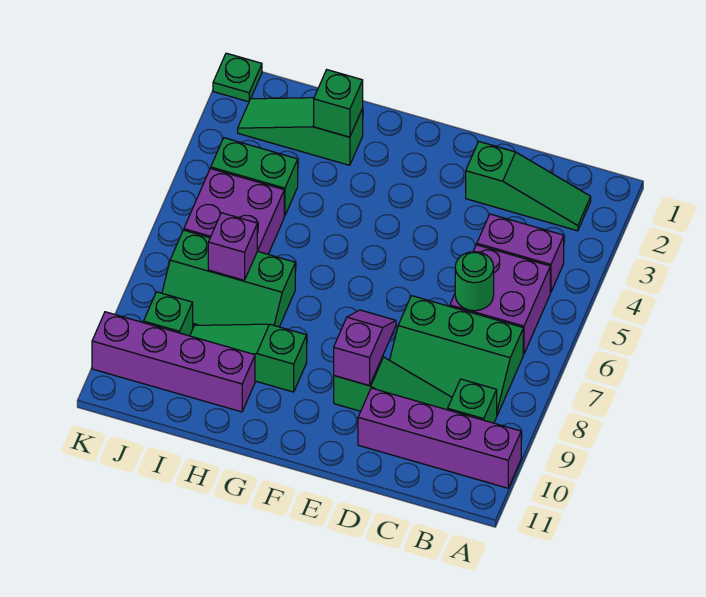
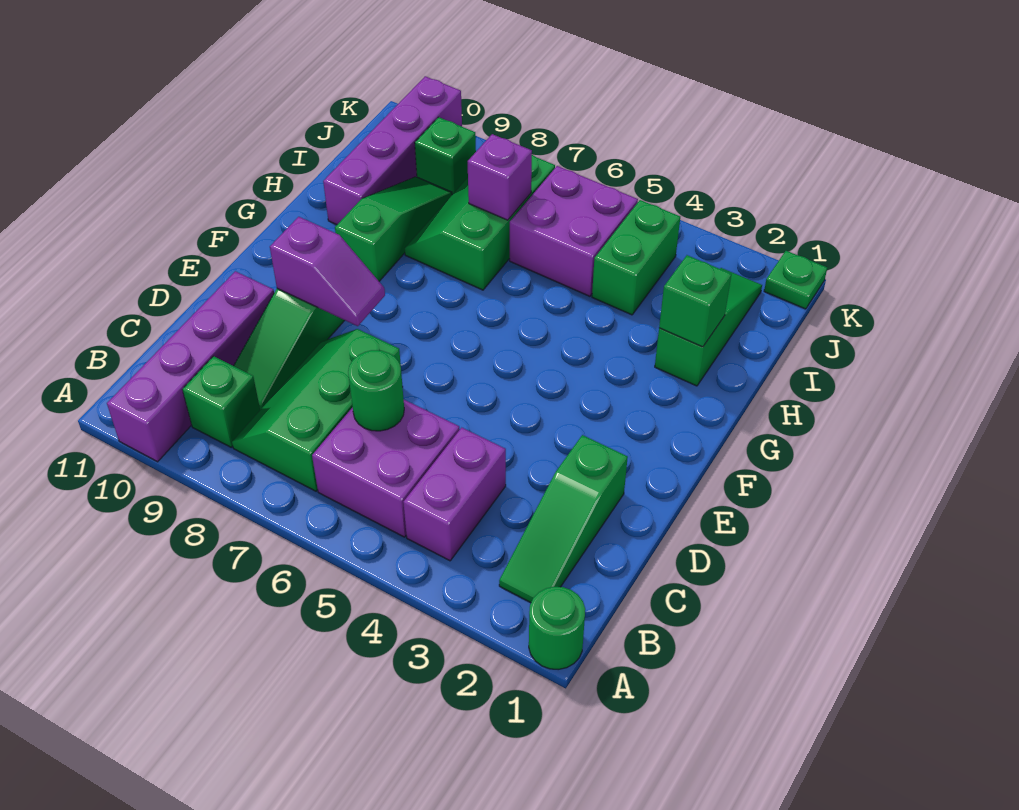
none -> green round brick A1 level 1

